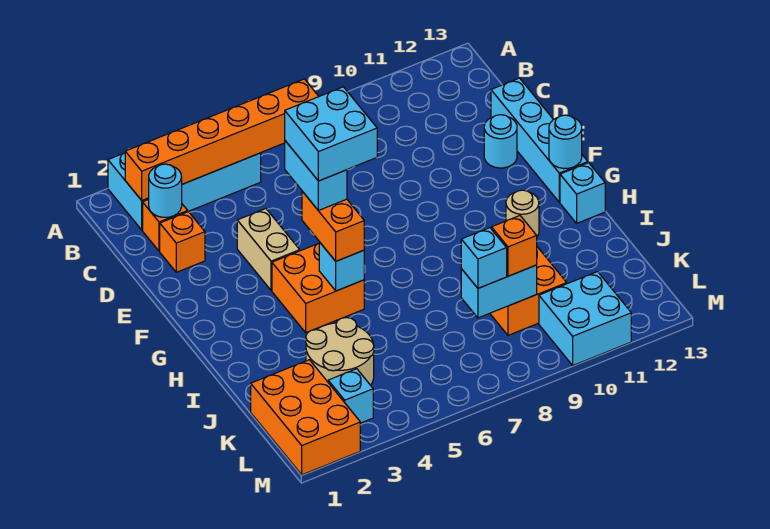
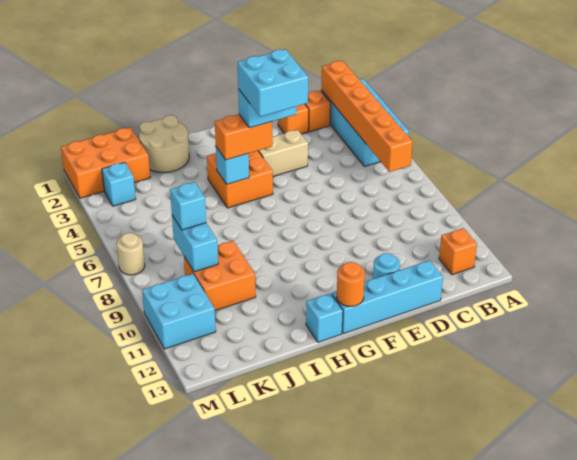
cyan round brick C2 level 2 -> none
cyan round brick G13 level 2 -> orange round brick G13 level 2
tan round brick H11 level 1 -> tan round brick M7 level 1
tan round brick J3:K4 level 1 -> tan round brick I1:J2 level 1
orange brick K9 level 3 -> orange brick B12 level 1

